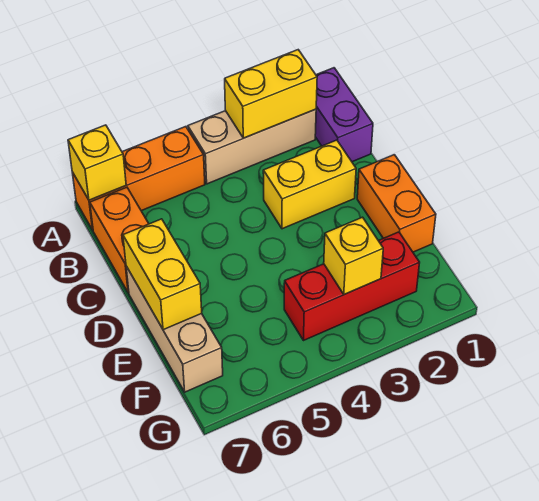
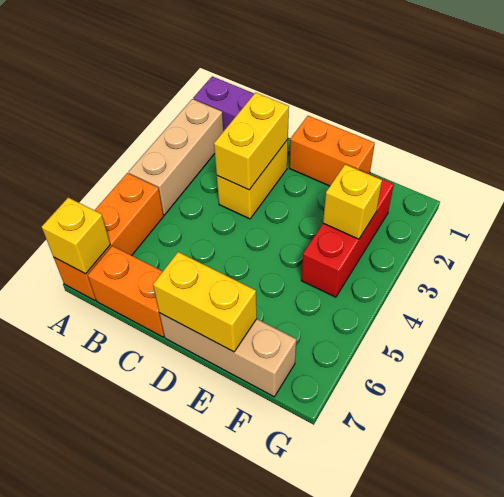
yellow brick A2:A3 level 2 -> yellow brick C2:C3 level 2

